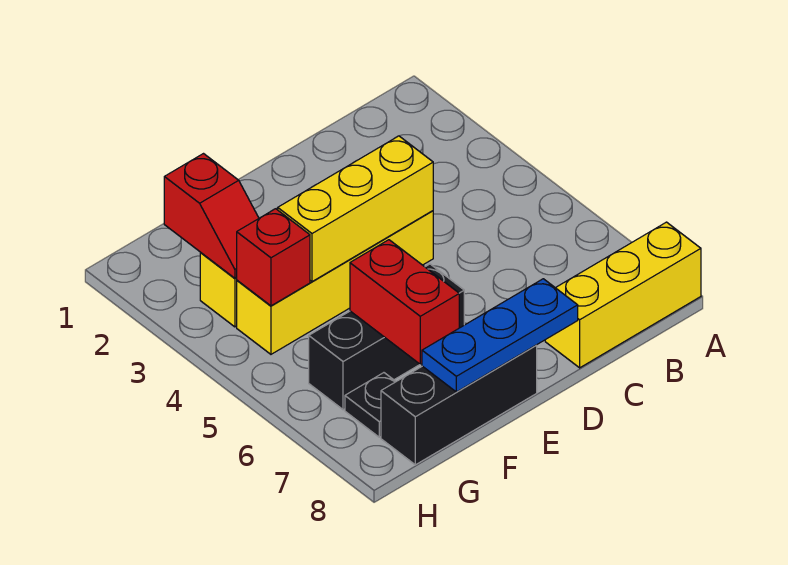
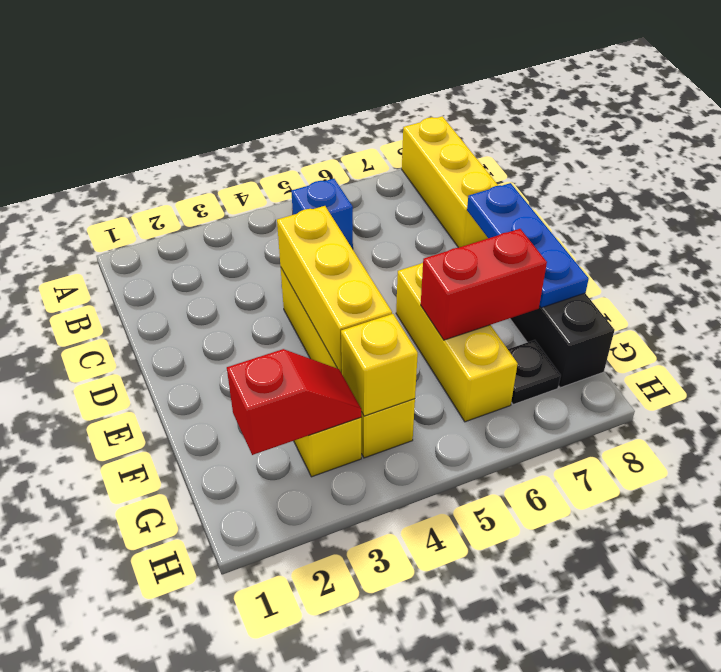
none -> blue brick B5 level 1
black brick E6:G6 level 1 -> yellow brick E6:G6 level 1
red brick G4 level 2 -> yellow brick G4 level 2

